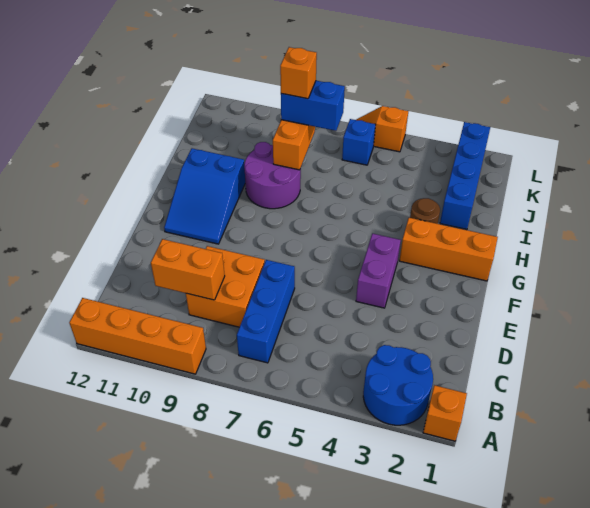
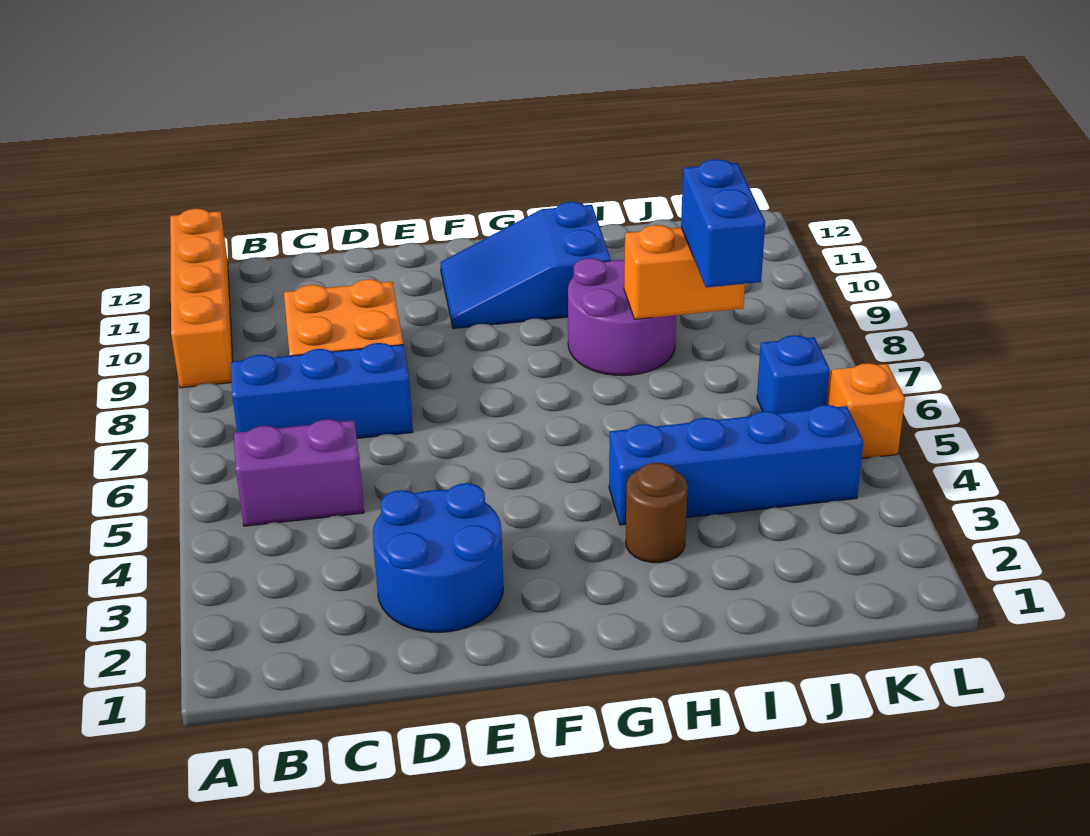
orange brick A1 level 1 -> none
blue round brick A2:B3 level 1 -> blue round brick D2:E3 level 1
orange brick C9:C10 level 2 -> none
purple brick E4:F4 level 1 -> purple brick B5:C5 level 1
orange brick G1:G3 level 1 -> none
blue brick I2:L2 level 1 -> blue brick H4:K4 level 1
orange brick J8 level 4 -> none

